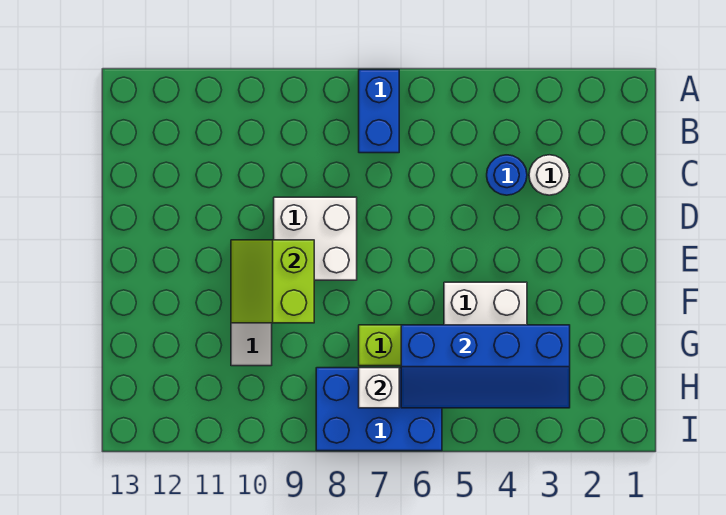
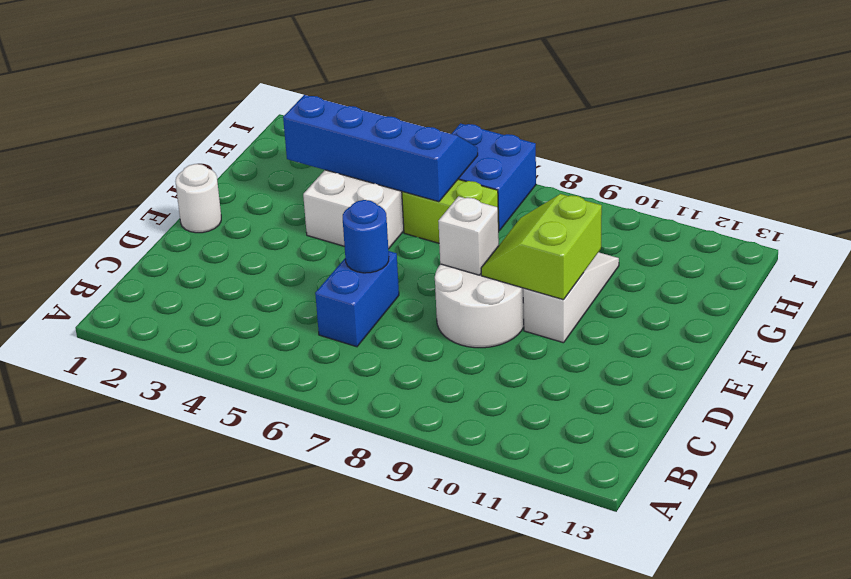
blue brick A7:B7 level 1 -> blue brick C6:D6 level 1
white round brick C3 level 1 -> white round brick E1 level 1
blue round brick C4 level 1 -> blue round brick D6 level 2
white brick D8:E9 level 1 -> white round brick D8:E9 level 1
lime slope E9:F10 level 2 top 9 -> lime slope E9:F10 level 2 top 10
blue brick H6:I8 level 1 -> blue brick H6:I7 level 1
white brick H7 level 2 -> white brick E8 level 2

